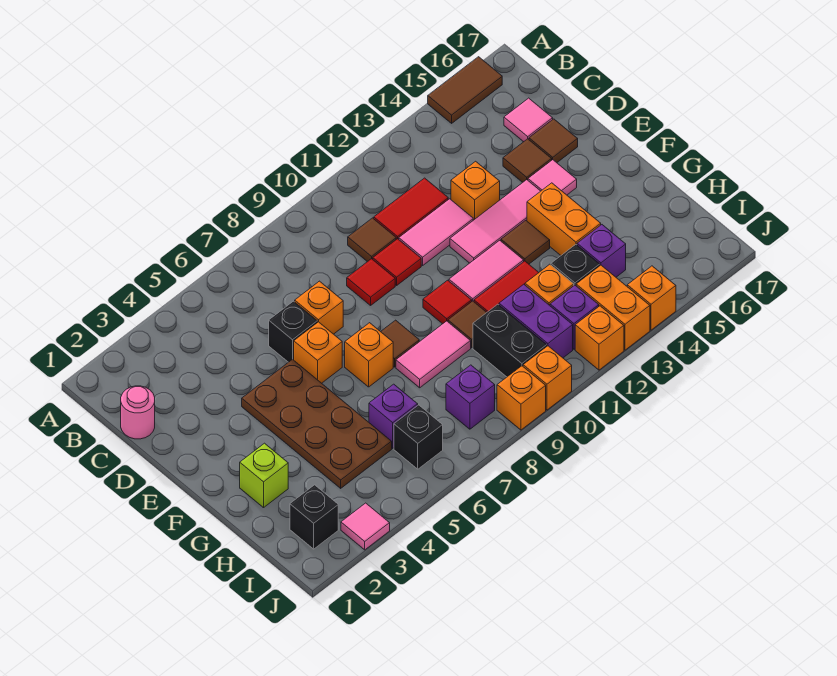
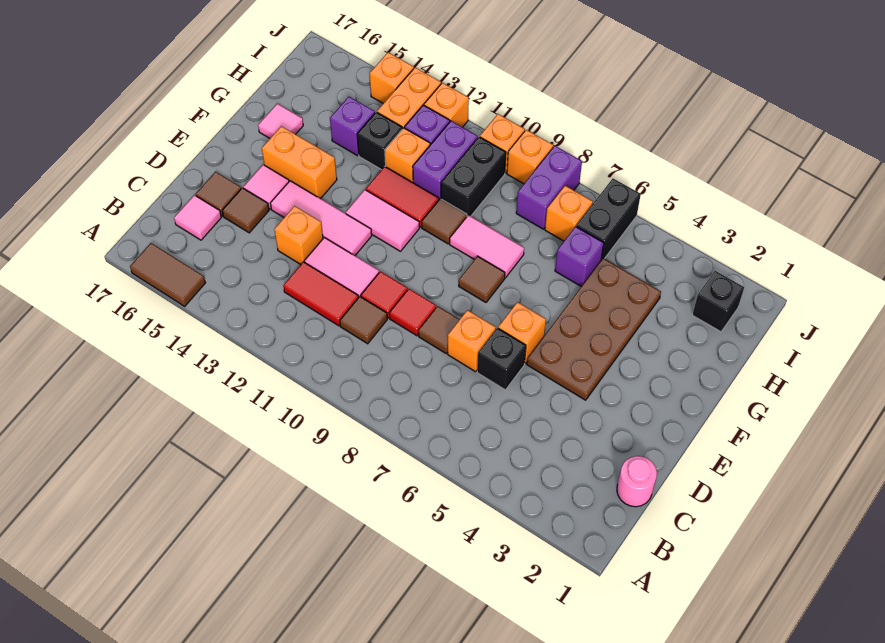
orange brick F7 level 1 -> orange brick I7 level 1
red tile F10 level 1 -> none
brown tile F13 level 1 -> brown tile D8 level 1
orange brick F14:G14 level 1 -> orange brick F14:F15 level 1
lime brick G2 level 1 -> none
black brick I6 level 1 -> black brick I6:J6 level 1
purple brick I8 level 1 -> purple brick I8:J8 level 1
pink tile J3 level 1 -> pink tile G16 level 1

